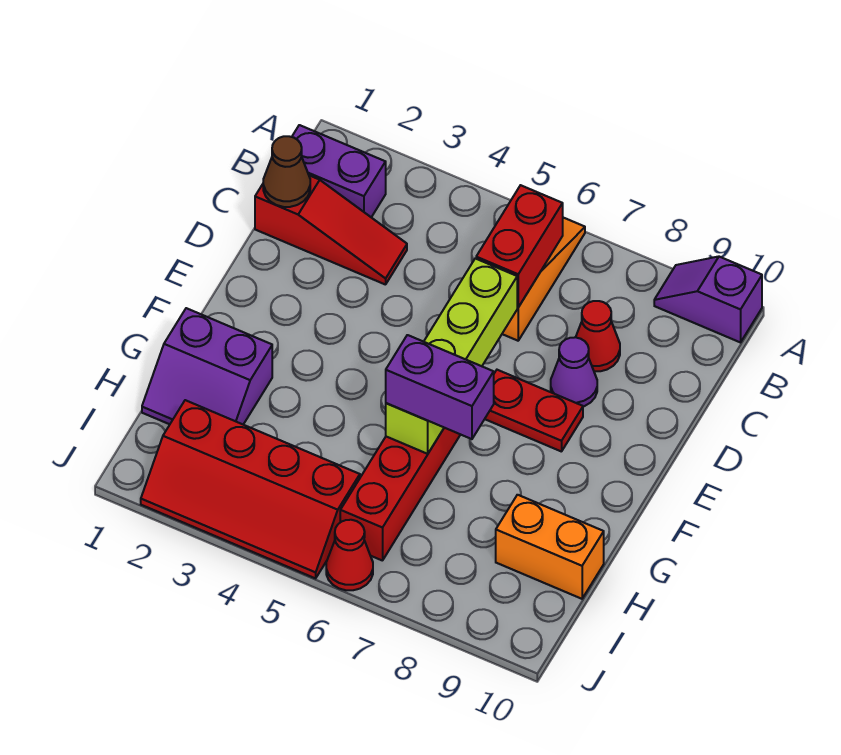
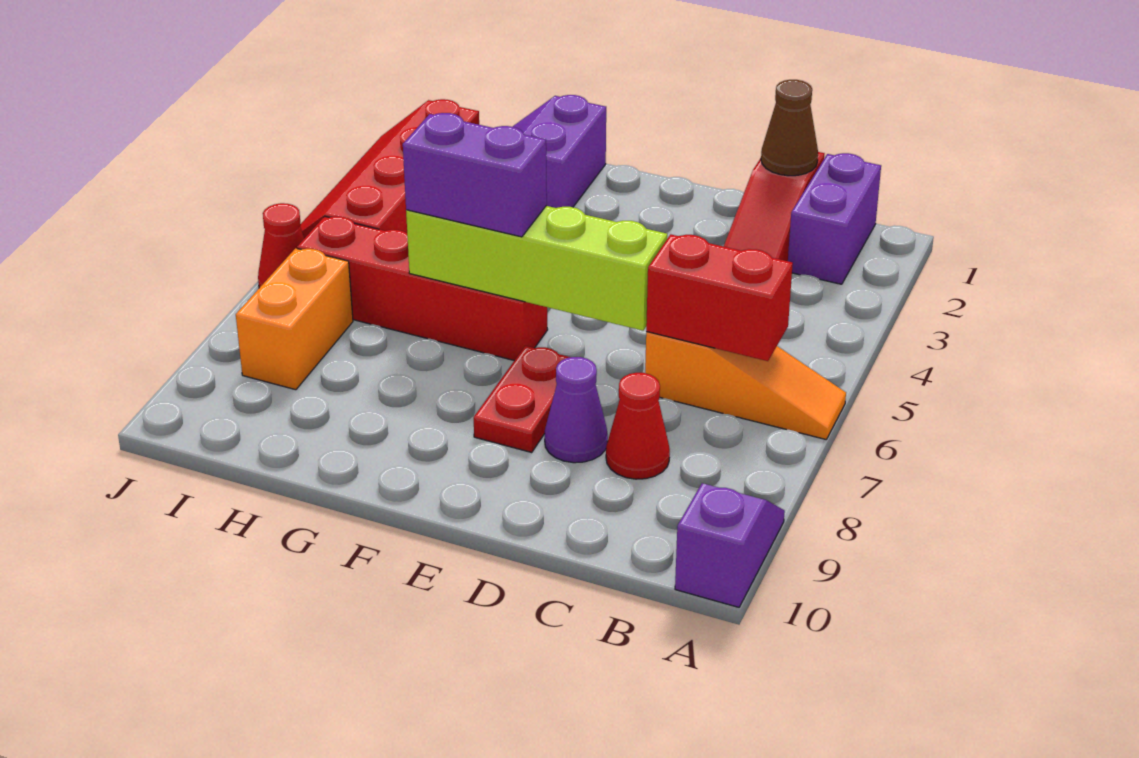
purple brick G6:G7 level 3 -> purple brick F6:G6 level 3
orange brick H9:H10 level 1 -> orange brick I7:I8 level 1

